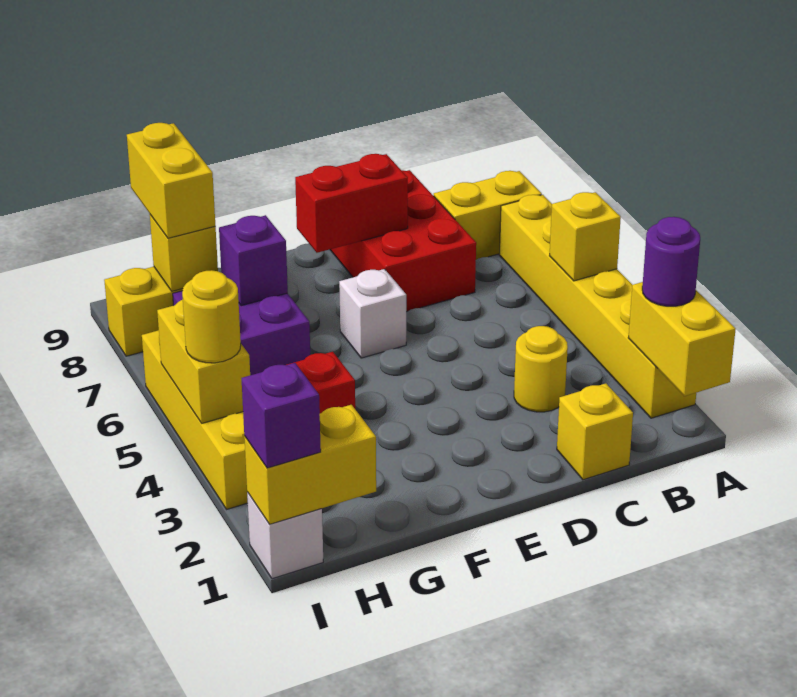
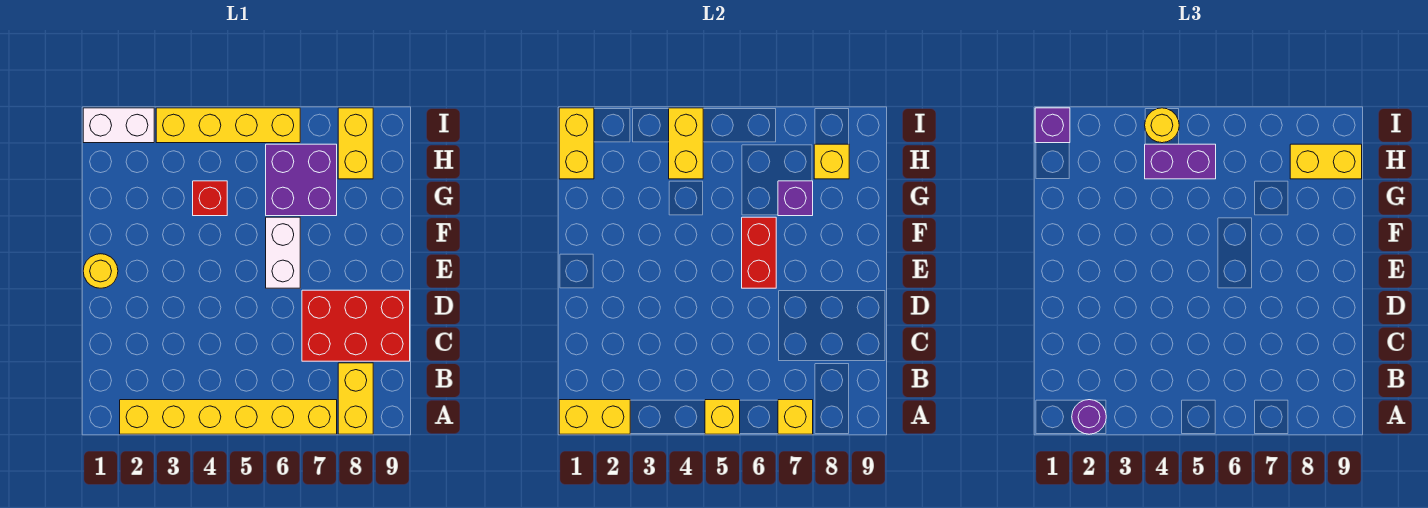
yellow brick C1 level 1 -> yellow brick A7 level 2
yellow round brick C3 level 1 -> yellow round brick E1 level 1
red brick D8:E8 level 2 -> red brick E6:F6 level 2
white brick E6 level 1 -> white brick E6:F6 level 1
none -> purple brick H4:H5 level 3
white brick I1 level 1 -> white brick I1:I2 level 1
yellow brick I4:I5 level 2 -> yellow brick H4:I4 level 2

